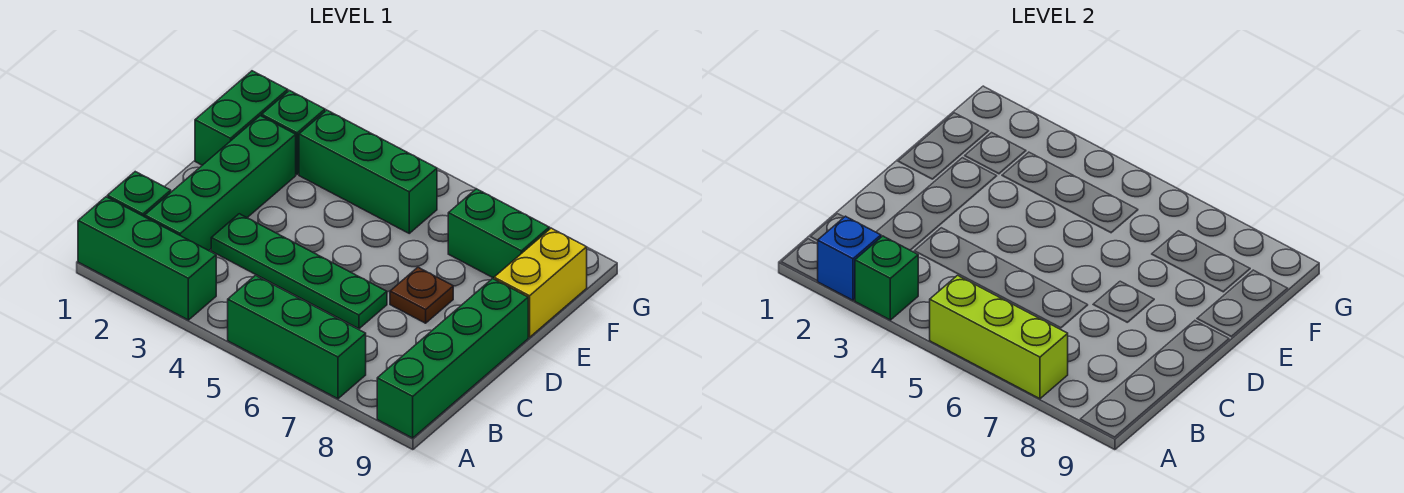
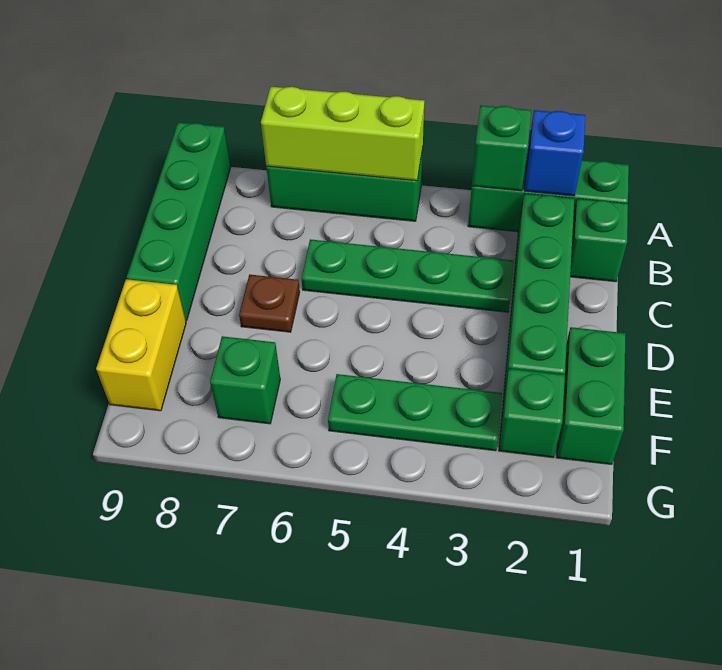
green brick F3:F5 level 1 -> green plate F3:F5 level 1
green brick F7:F8 level 1 -> green brick F7 level 1

